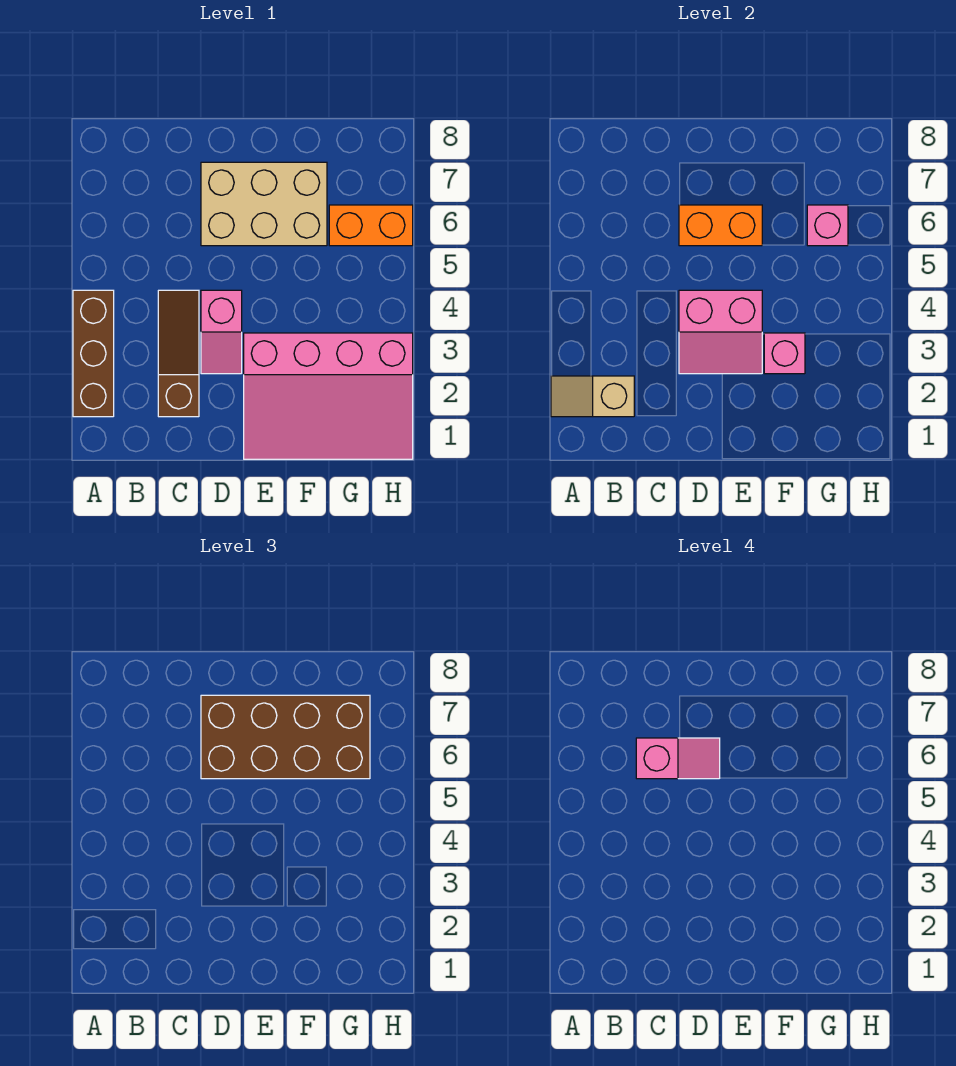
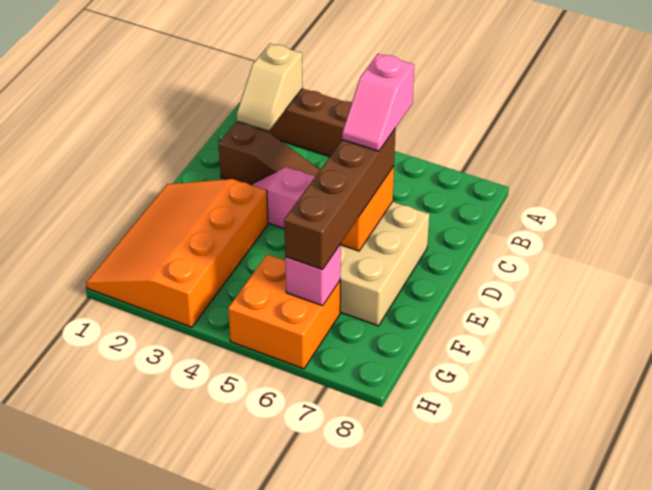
tan slope A2:B2 level 2 top B -> tan slope A2:B2 level 2 top A
pink slope D3:E4 level 2 top 4 -> none
brown brick D6:G7 level 3 -> brown brick D6:G6 level 3
pink slope E1:H3 level 1 top 3 -> orange slope E1:H3 level 1 top 3
pink brick F3 level 2 -> none
orange brick G6:H6 level 1 -> orange brick G5:H6 level 1

